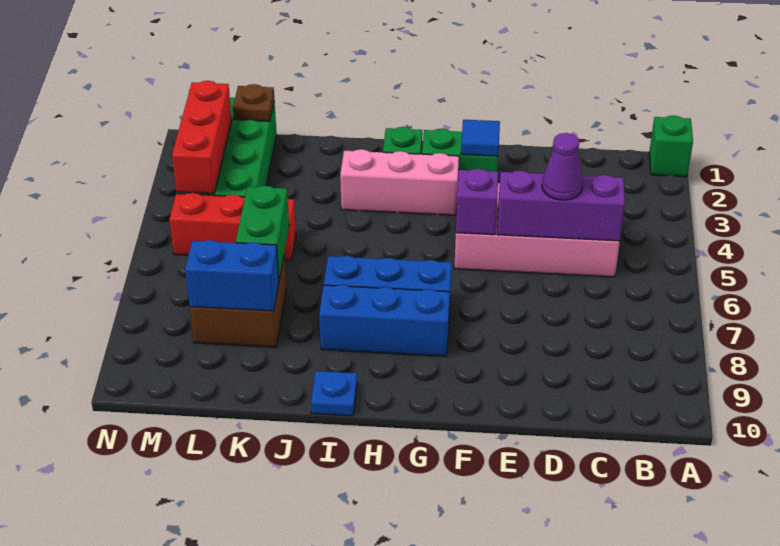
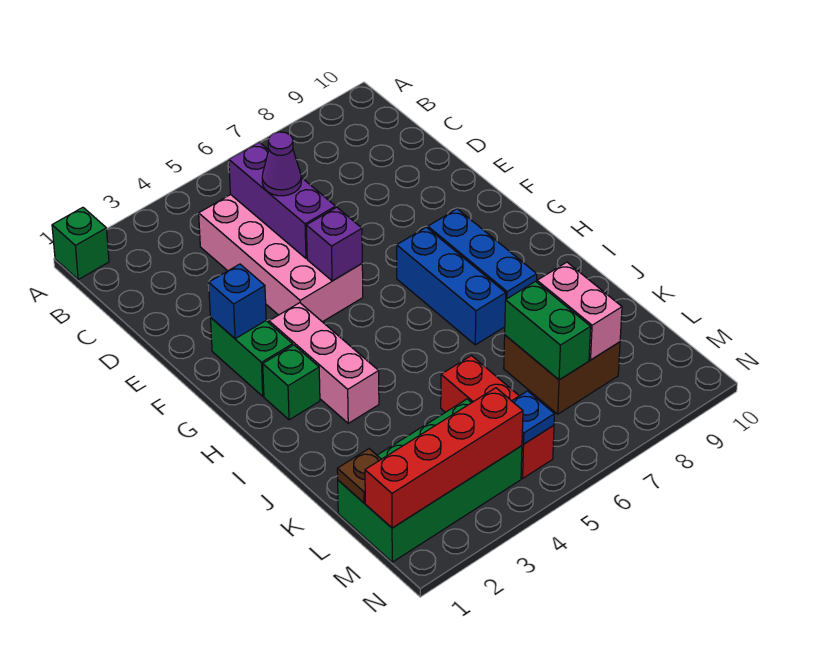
blue tile F2 level 2 -> blue brick F2 level 2
blue plate I10 level 1 -> blue plate M5 level 2
green brick K6:K7 level 2 -> green brick K7:L7 level 2
blue brick K8:L8 level 2 -> pink brick K8:L8 level 2
red brick M2:M4 level 2 -> red brick M1:M4 level 2

